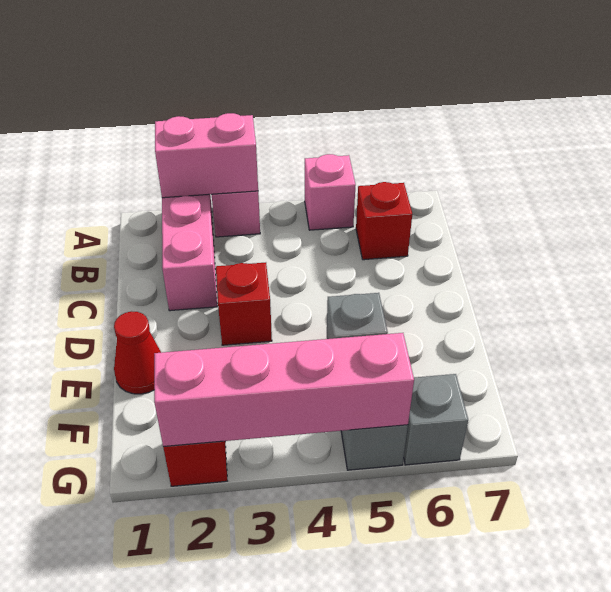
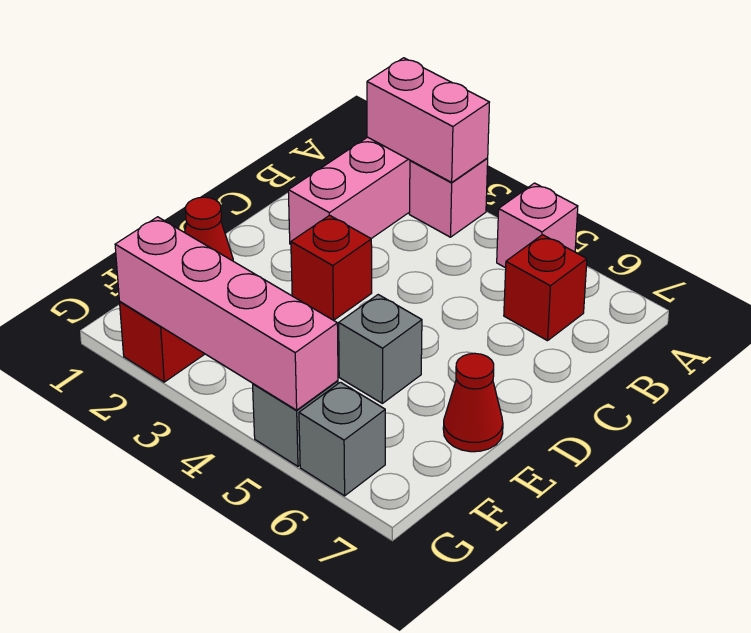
none -> red cone E7 level 1

